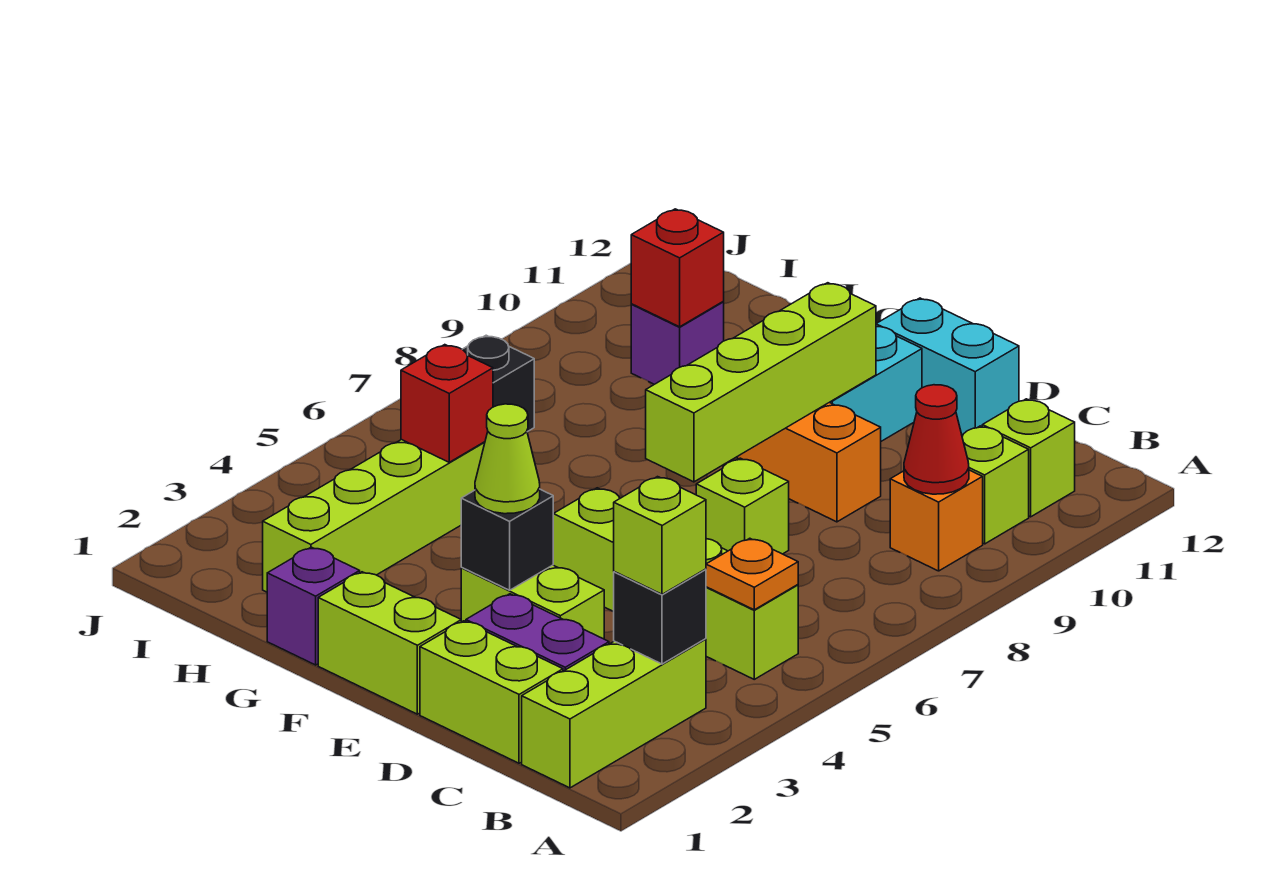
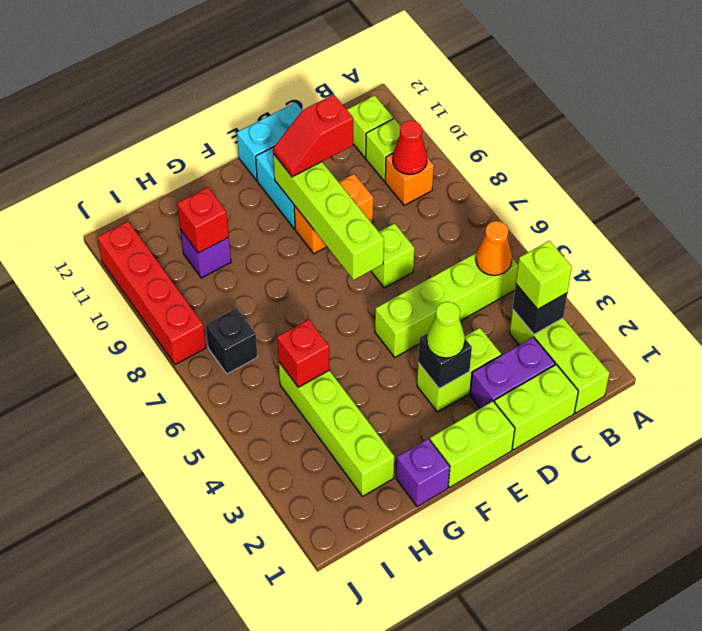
orange plate B5 level 2 -> orange cone B5 level 2
none -> red slope D10:E10 level 3 top D
none -> red brick J8:J11 level 1

